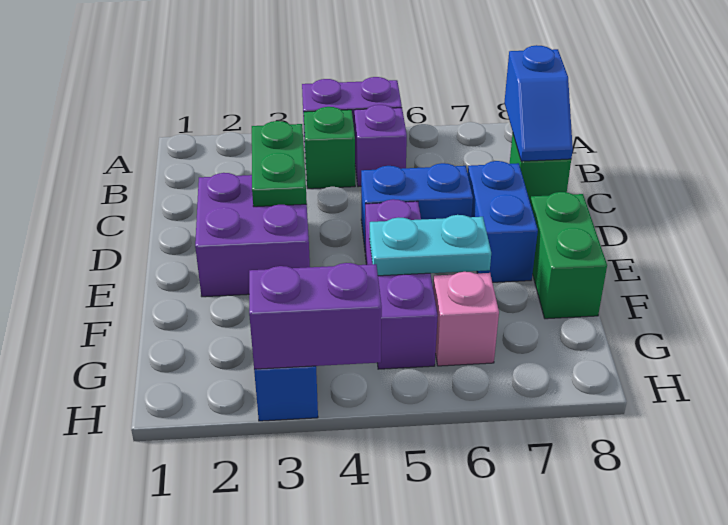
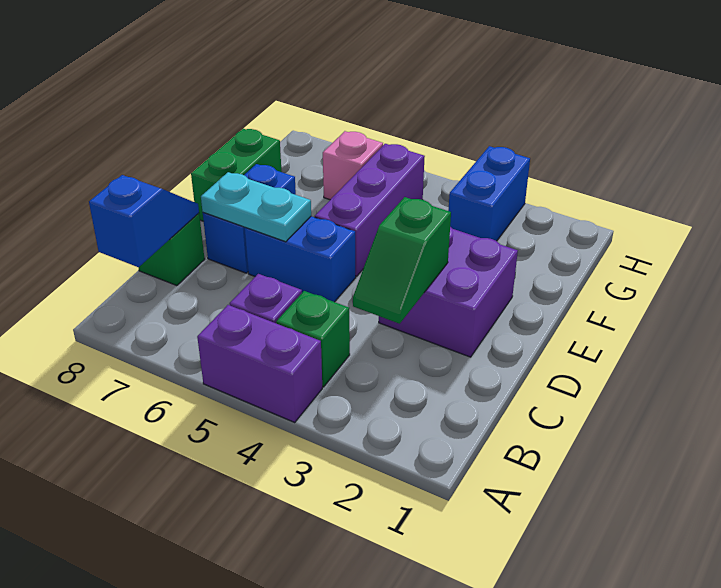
green plate C3:D3 level 2 -> green slope C3:D3 level 2 top D
cyan plate F5:F6 level 2 -> cyan plate D6:D7 level 2
purple brick H3:H4 level 2 -> none

